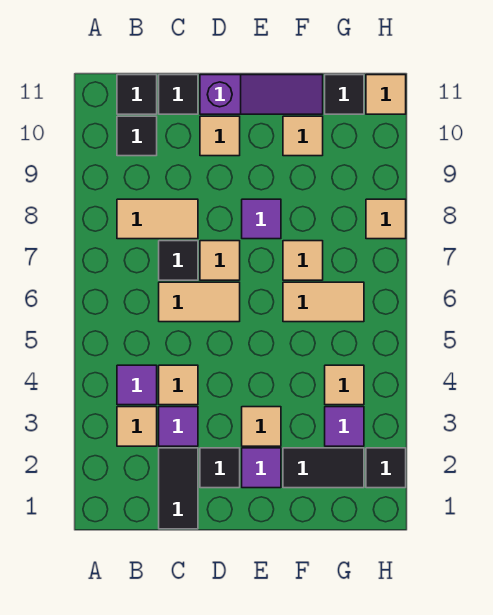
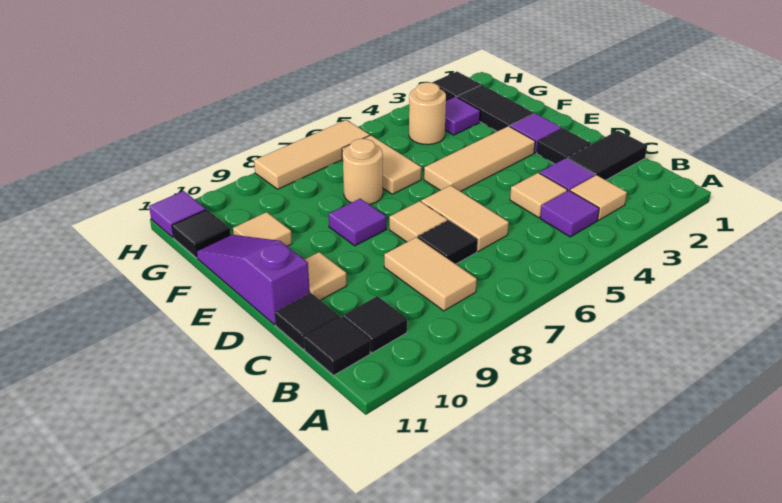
tan tile E3 level 1 -> tan tile E3:E5 level 1
tan tile F7 level 1 -> tan round brick F7 level 1
tan tile G4 level 1 -> tan round brick G4 level 1
tan tile H8 level 1 -> tan tile H6:H8 level 1
tan tile H11 level 1 -> purple tile H11 level 1

